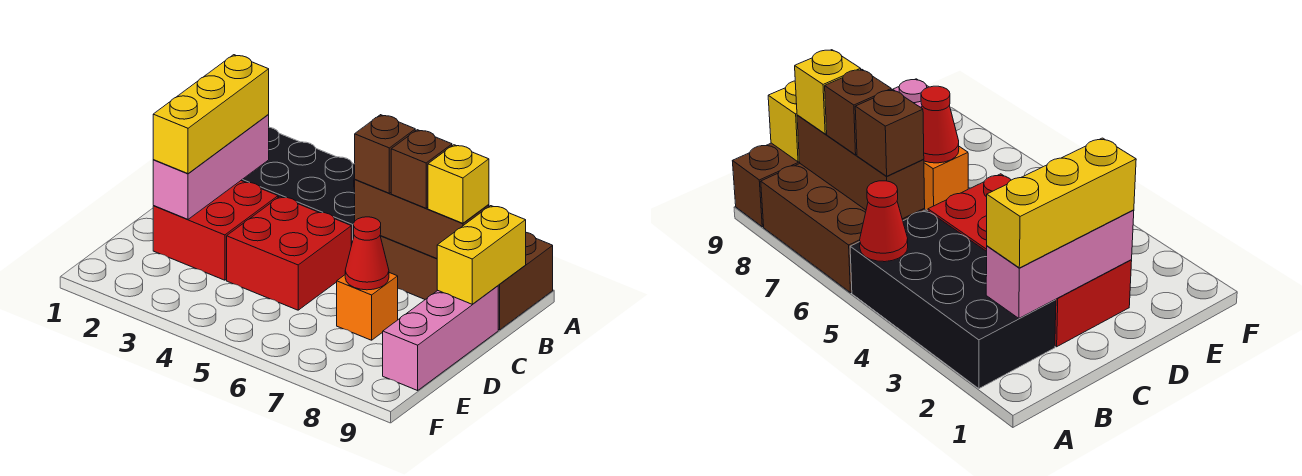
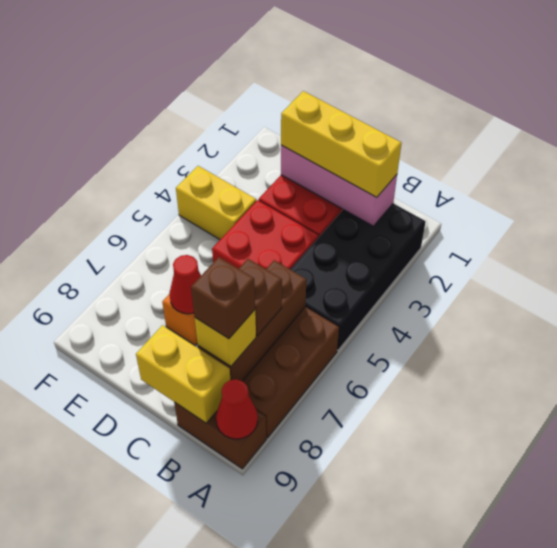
red cone A5 level 2 -> red cone A9 level 2
brown brick B6 level 3 -> brown brick B8 level 4
pink brick C9:E9 level 1 -> none
none -> yellow brick E4:F4 level 1

